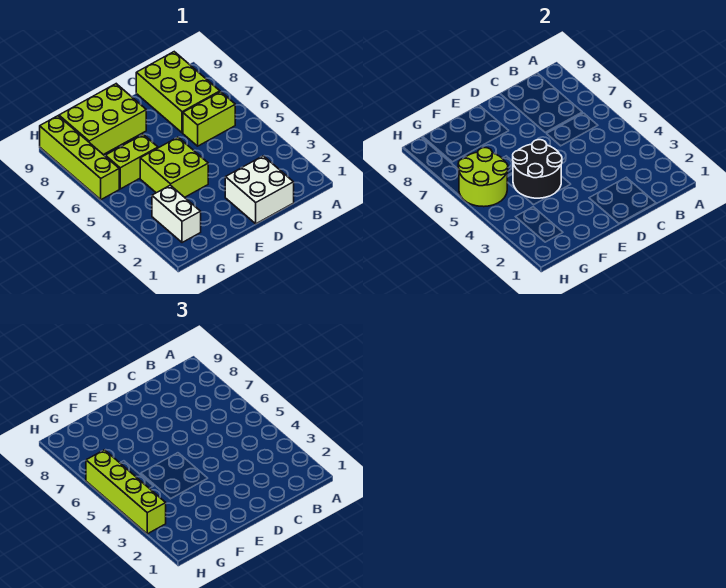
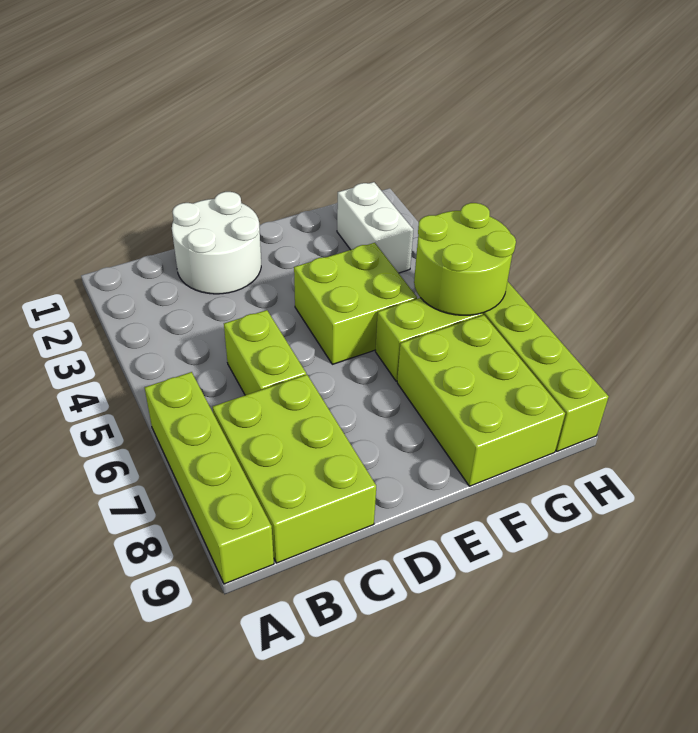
lime brick B6:C6 level 1 -> lime brick C5:C6 level 1
white brick C1:D2 level 1 -> white round brick C1:D2 level 1
black round brick E4:F5 level 2 -> none
lime brick E8:G9 level 1 -> lime brick F7:G9 level 1
lime brick H3:H6 level 3 -> lime brick A6:A9 level 1

